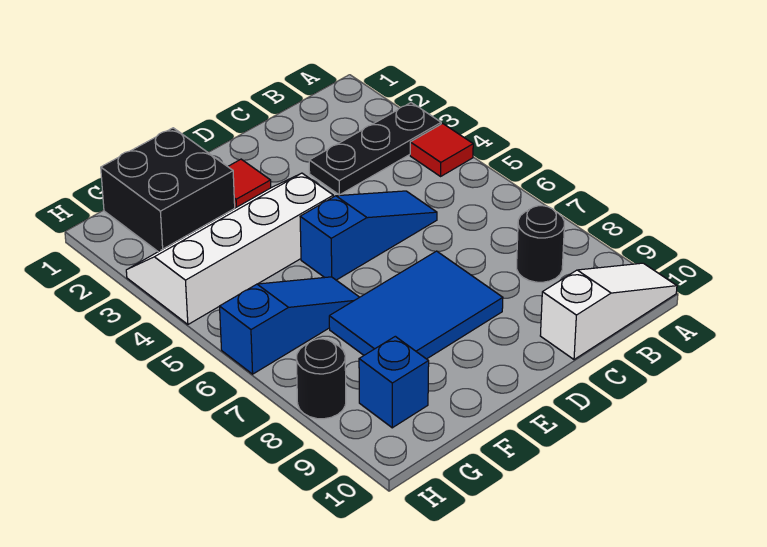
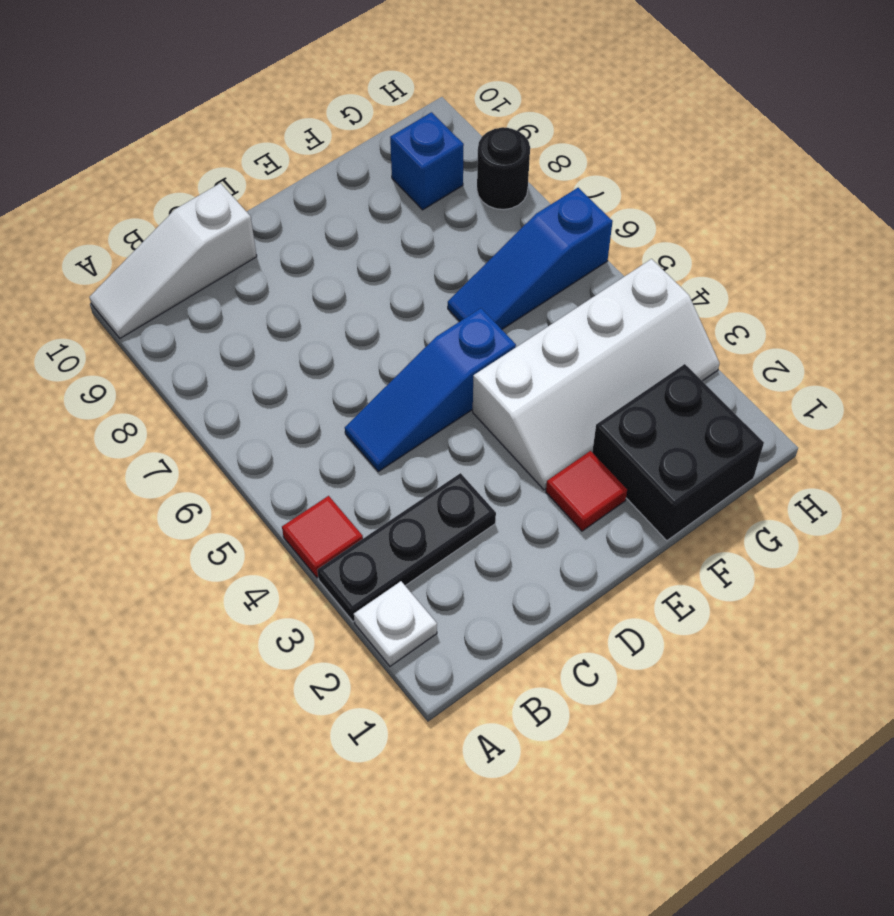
none -> white plate A2 level 1
black round brick B8 level 1 -> none
blue tile D7:F8 level 1 -> none

